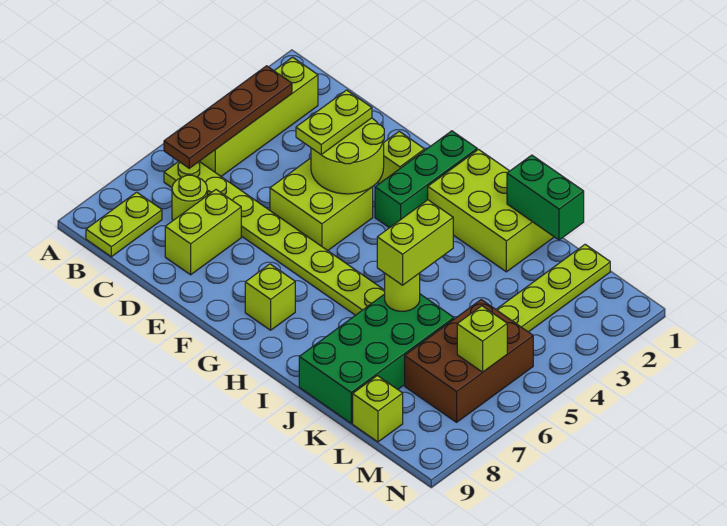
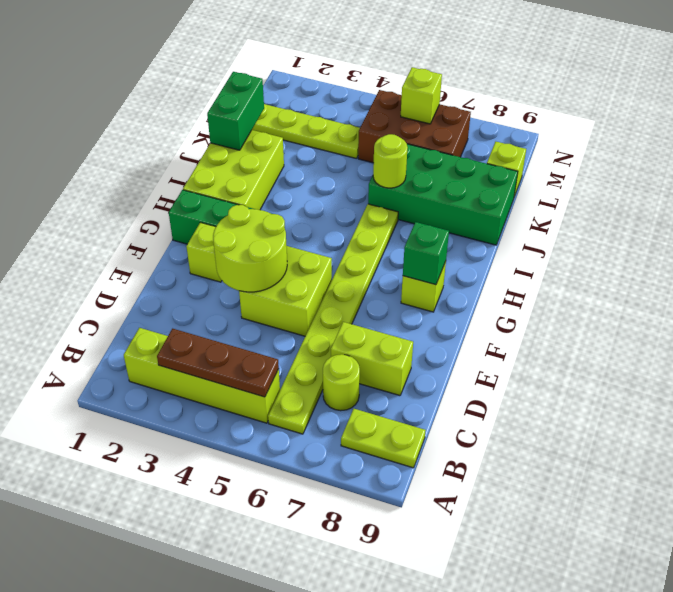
brown plate B3:B6 level 2 -> brown plate B3:B5 level 2
lime plate E3:E4 level 3 -> none
none -> green brick G8 level 2
lime brick J5:J6 level 3 -> none

